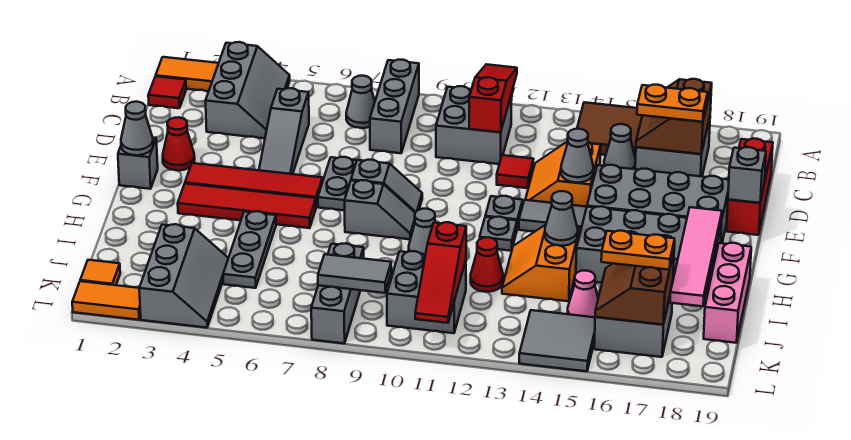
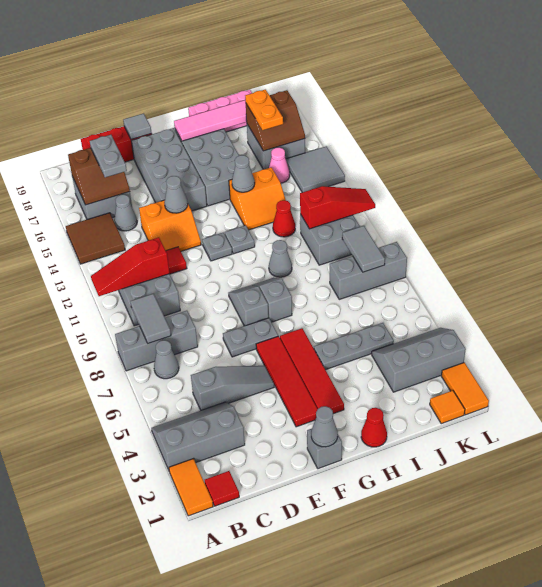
orange plate C16:C17 level 3 -> grey plate C16:C17 level 3
red cone E2 level 1 -> red cone H1 level 1
grey brick E19 level 2 -> grey tile E19 level 2
grey tile F13:F14 level 1 -> grey tile B8:B9 level 2

